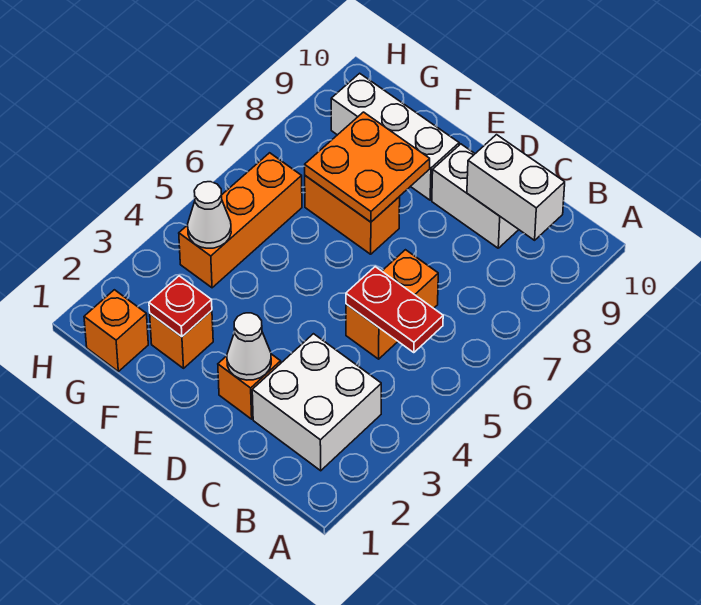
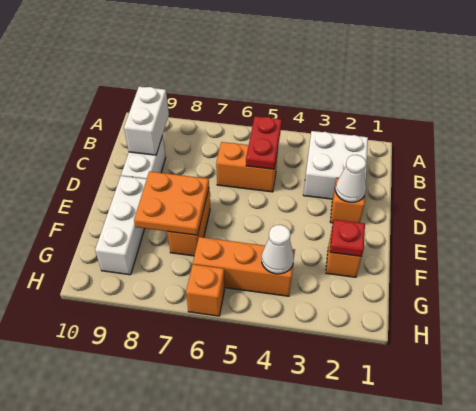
orange brick G1 level 1 -> orange brick H6 level 1

